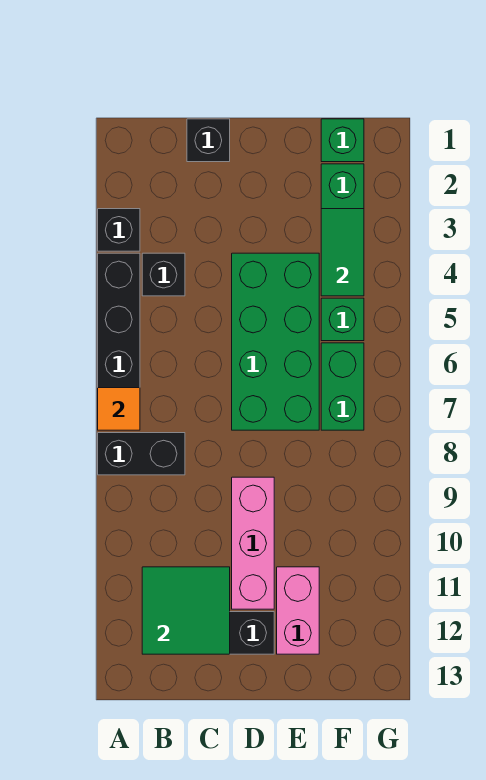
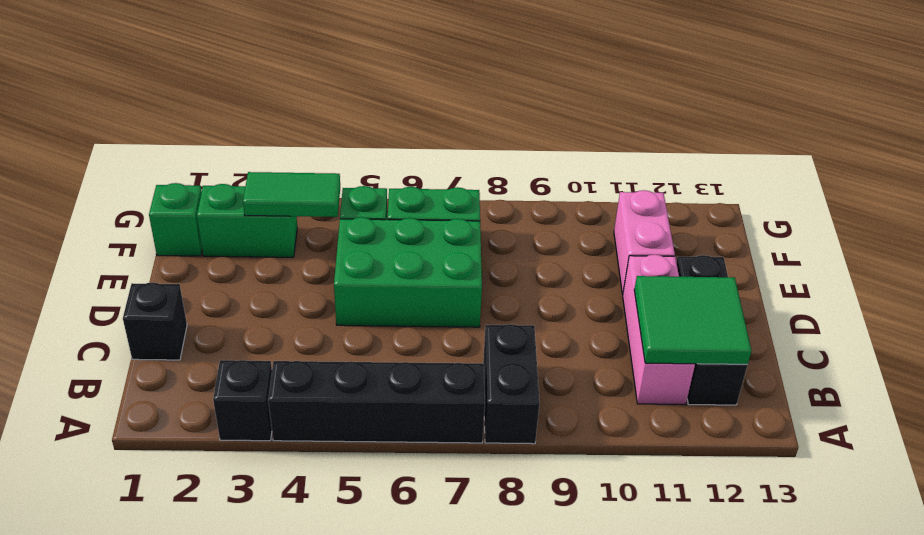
orange tile A7 level 2 -> none
black brick B4 level 1 -> none
green brick D4:E7 level 1 -> green brick D5:E7 level 1
pink brick D9:D11 level 1 -> pink brick B11:D11 level 1
pink brick E11:E12 level 1 -> pink brick E11:F11 level 1

